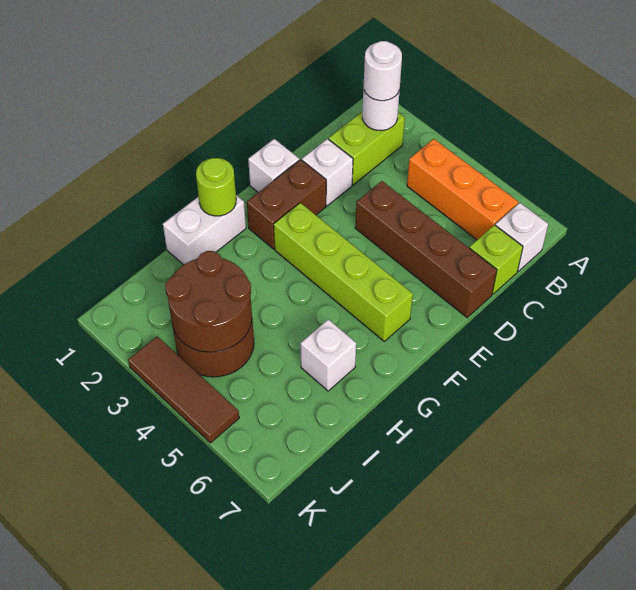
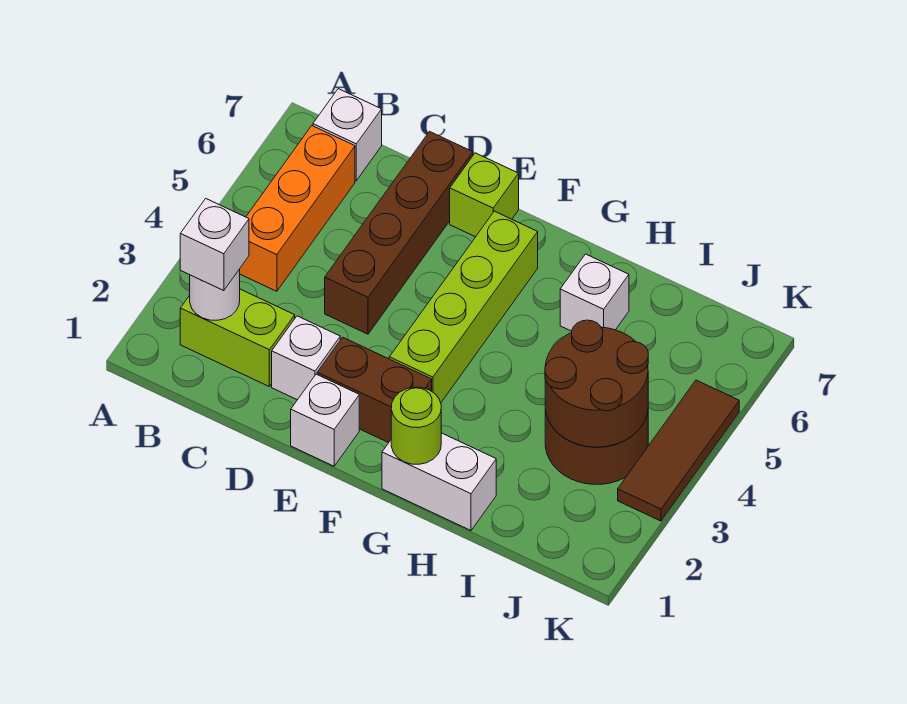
white round brick B2 level 3 -> white brick B2 level 3
lime brick C7 level 1 -> lime brick E7 level 1

